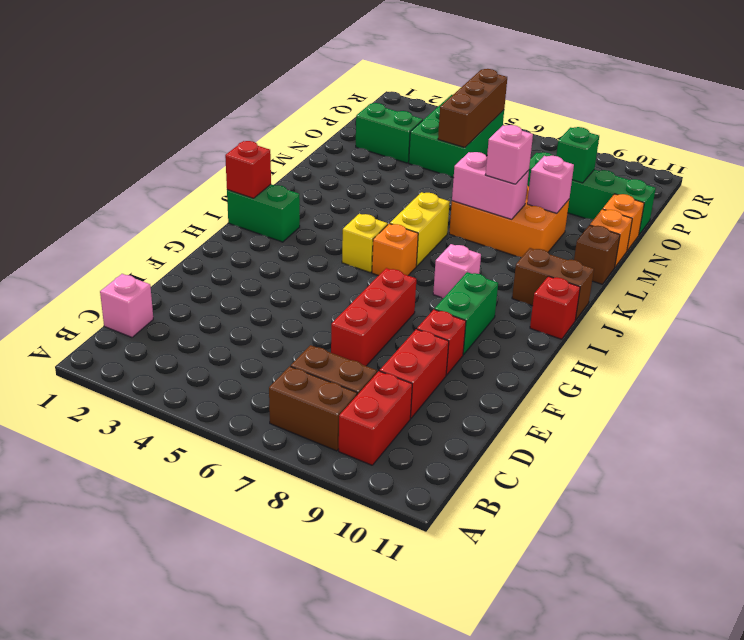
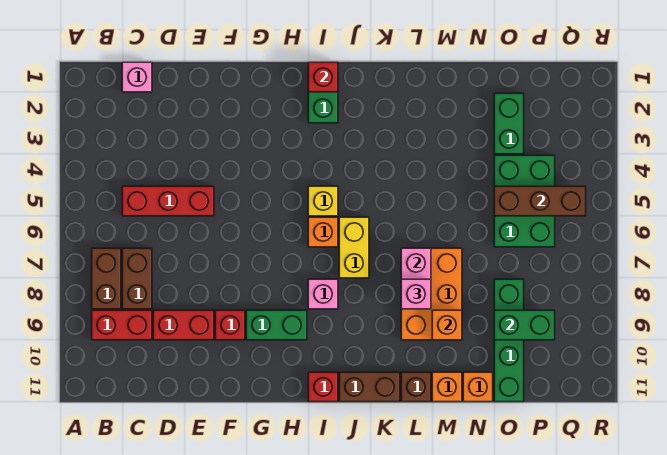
red brick E7:G7 level 1 -> red brick C5:E5 level 1
yellow brick J6:K6 level 1 -> yellow brick J6:J7 level 1
brown brick J10:J11 level 1 -> brown brick J11:K11 level 1
pink brick M9 level 2 -> orange brick M9 level 2
green brick O4:Q5 level 1 -> green brick O4:P6 level 1
green brick O9 level 2 -> green brick O9:P9 level 2

